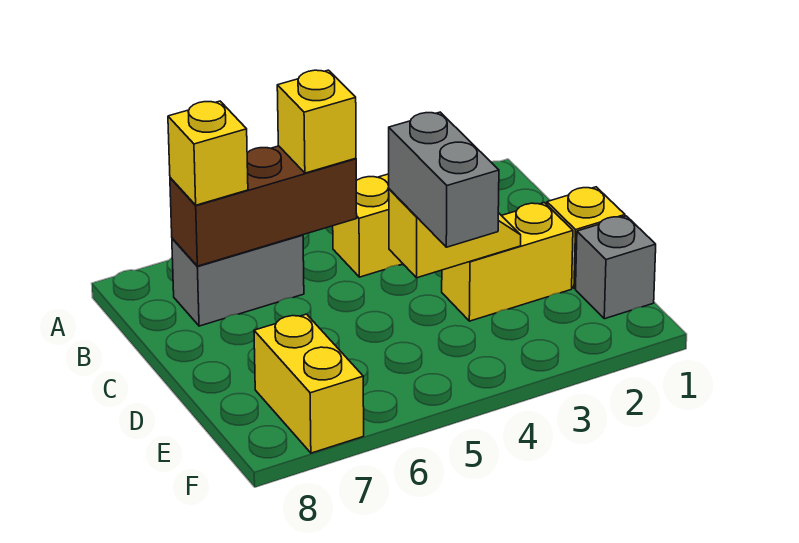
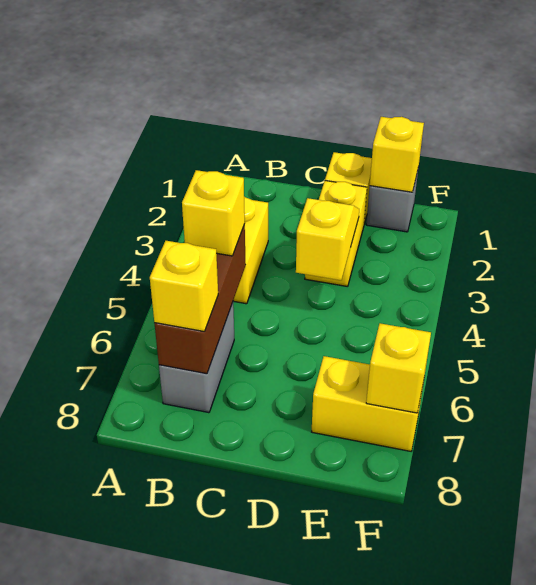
grey brick D4:E4 level 3 -> none
none -> yellow brick E1 level 2
none -> yellow brick F7 level 2

